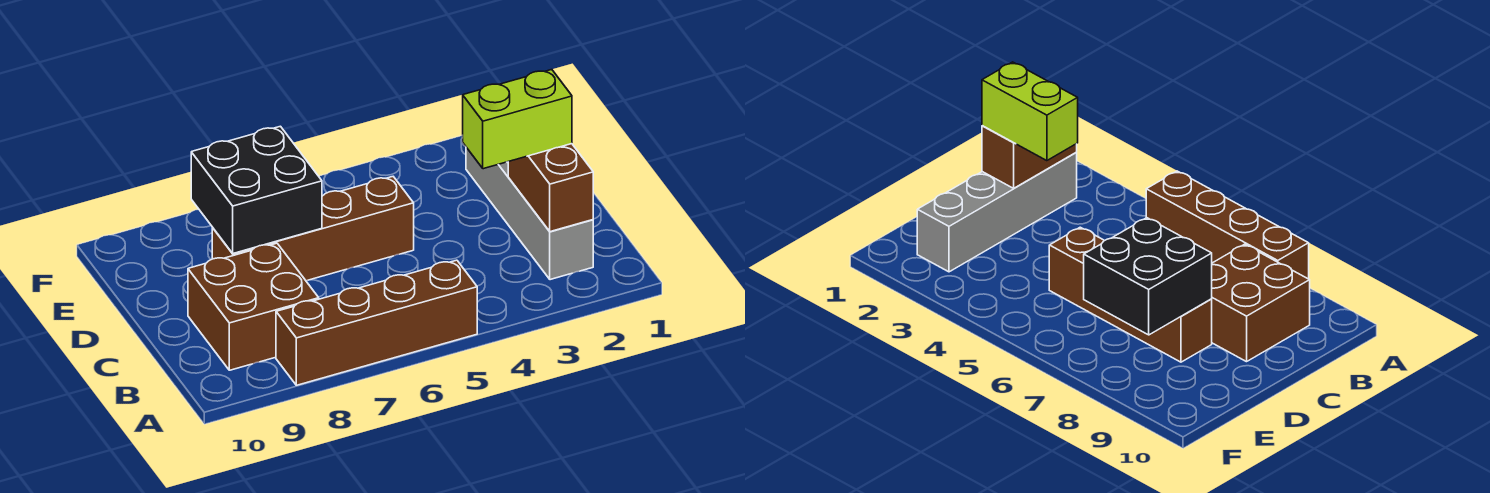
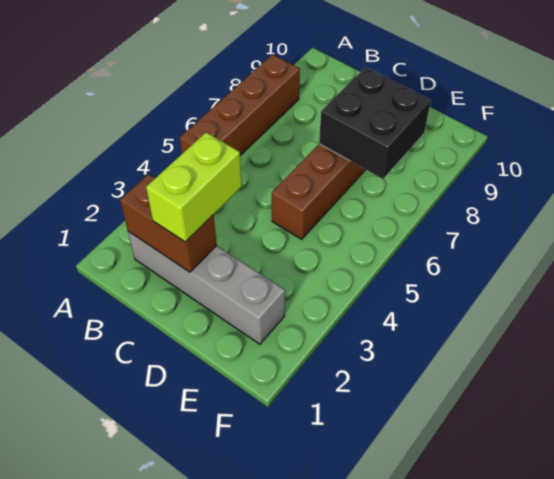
brown brick B8:C9 level 1 -> none

